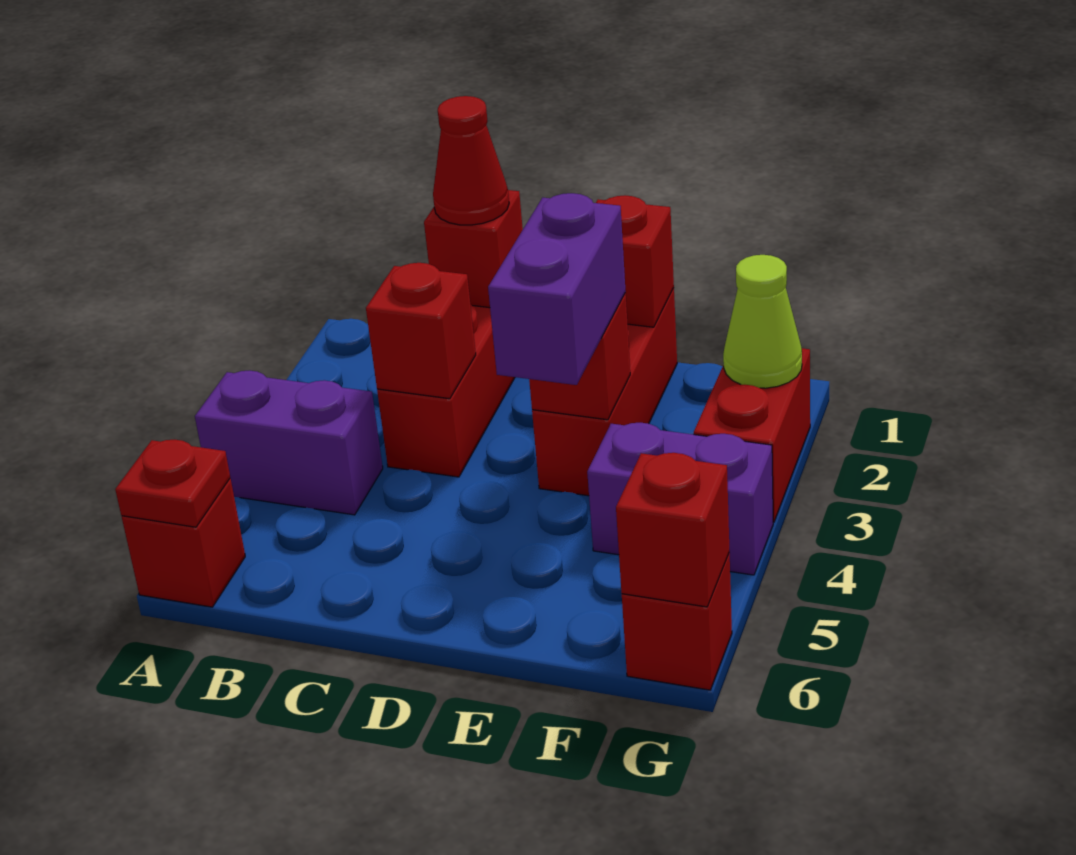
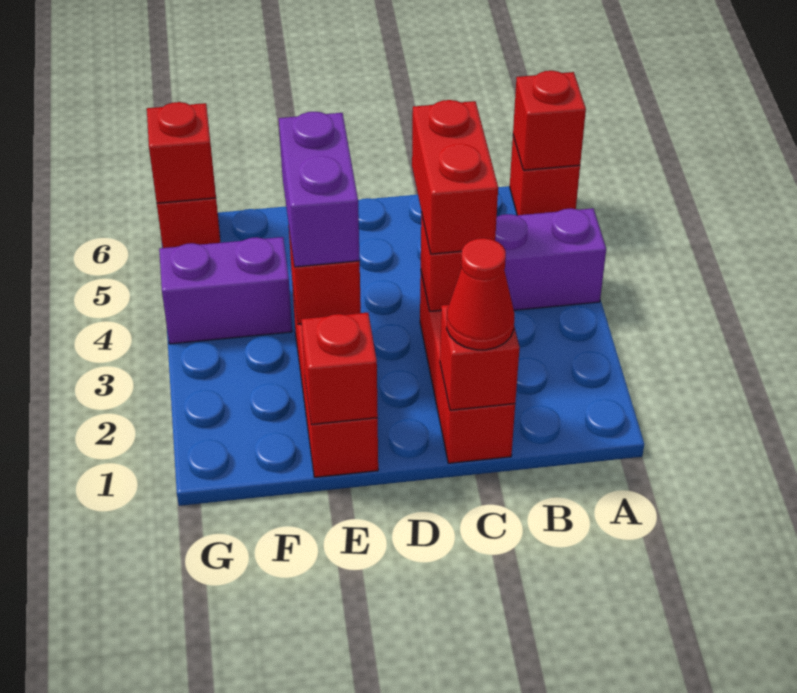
red plate A6 level 2 -> red brick A6 level 2
red brick G2:G3 level 1 -> red brick C3:C4 level 3
lime cone G2 level 2 -> none

